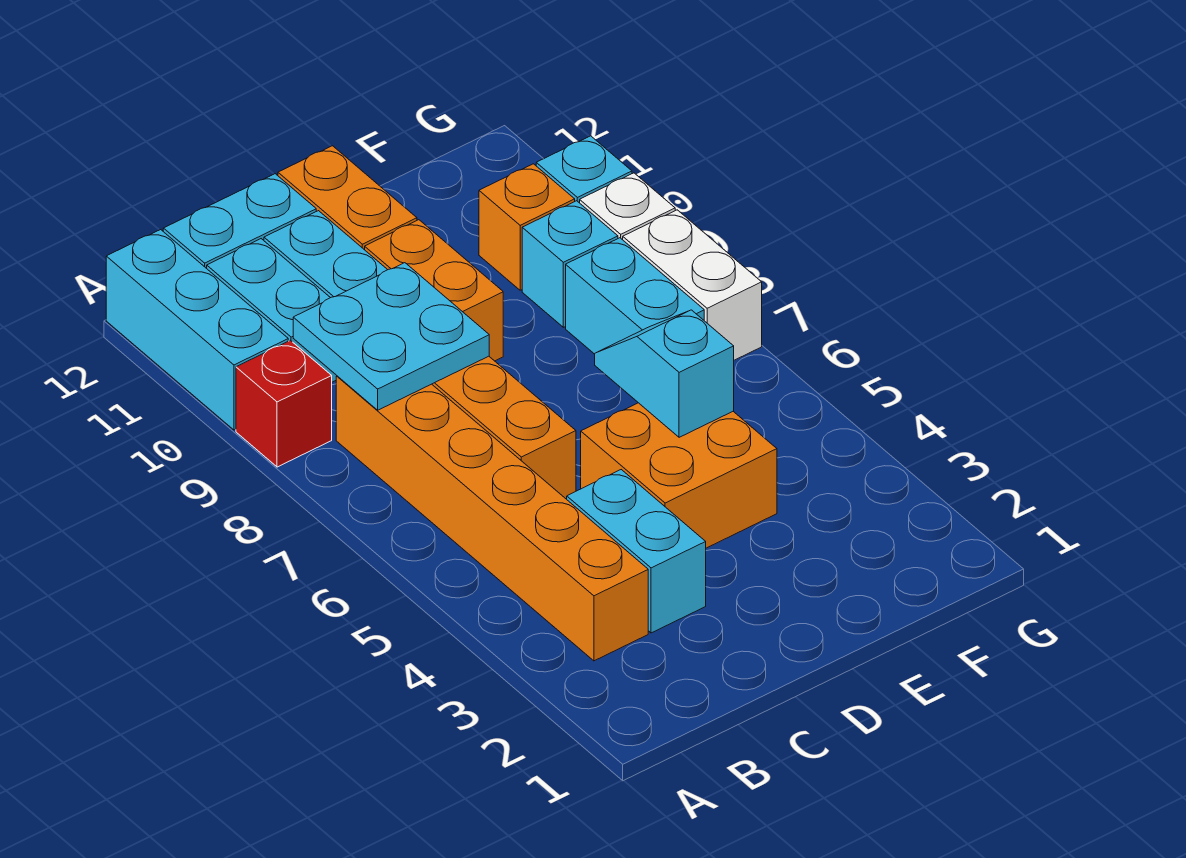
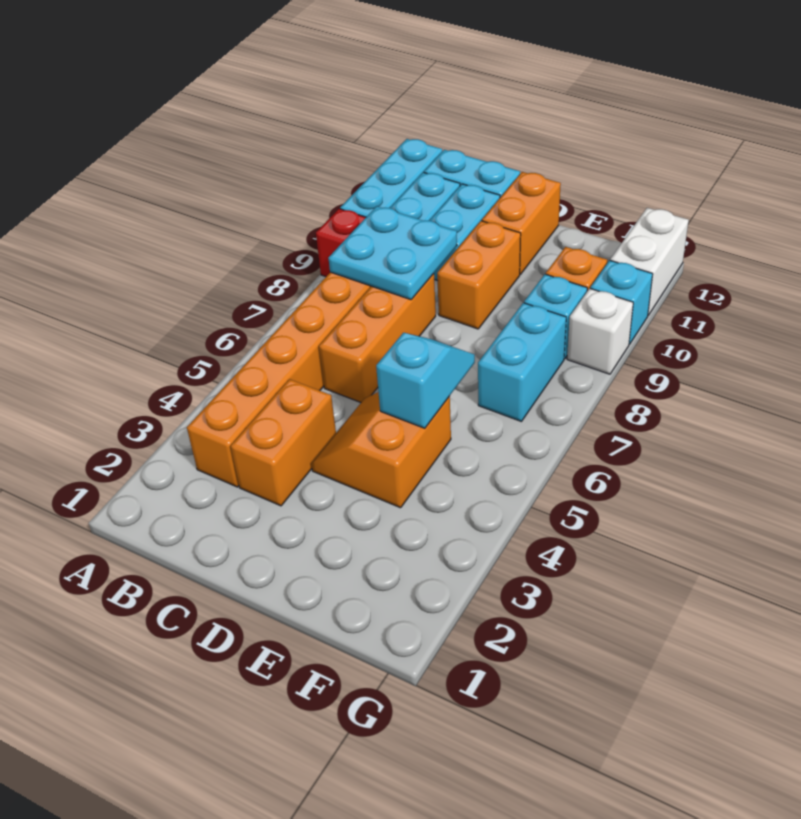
cyan brick C3:C4 level 1 -> orange brick C3:C4 level 1
orange brick D4:E5 level 1 -> orange slope D4:E5 level 1 top E
white brick G7:G8 level 1 -> white brick G11:G12 level 1

